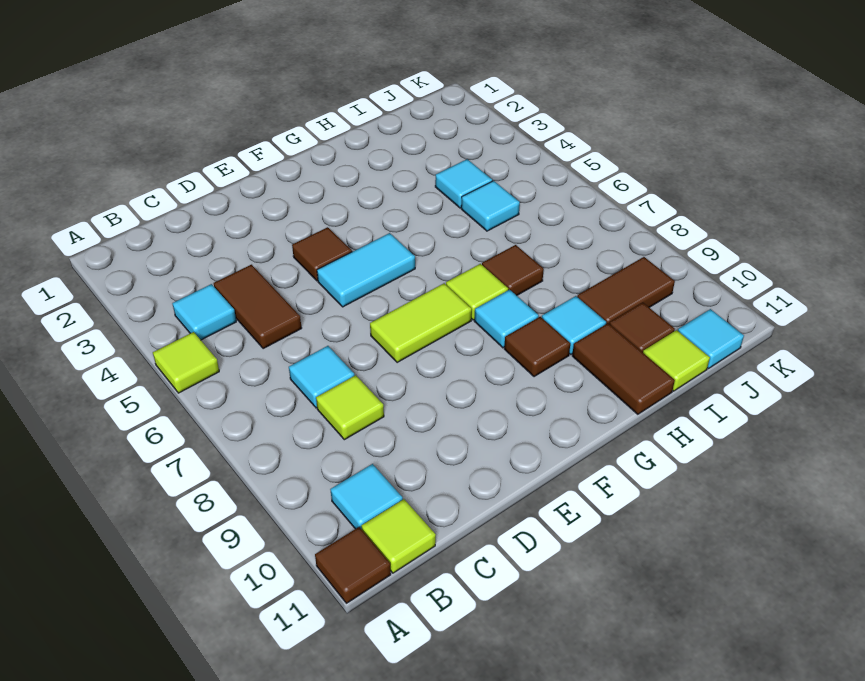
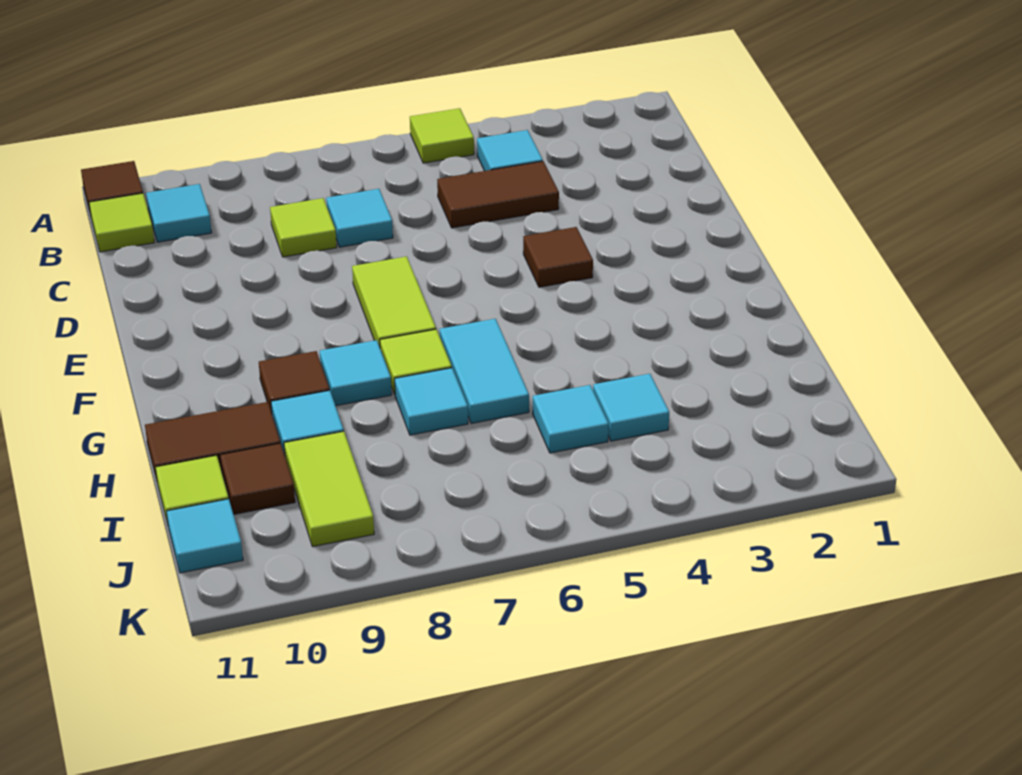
cyan tile E5:F5 level 1 -> cyan tile G6:H6 level 1
brown tile H7 level 1 -> cyan tile H7 level 1
brown tile I9:J9 level 1 -> lime tile I9:J9 level 1

